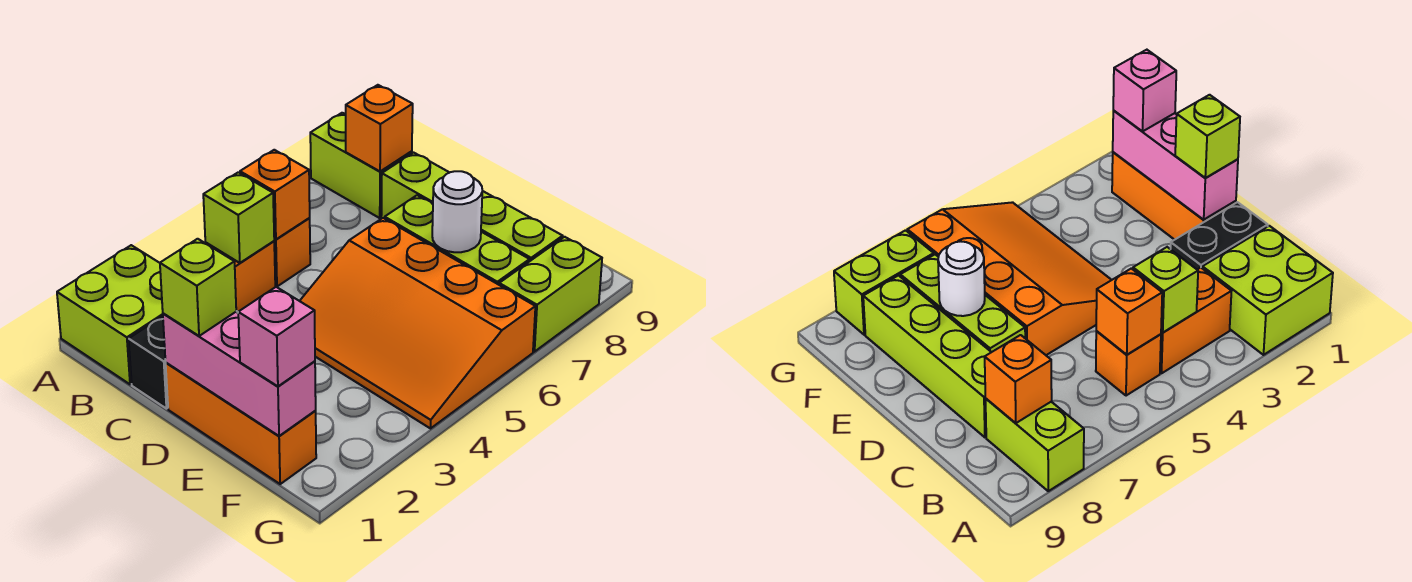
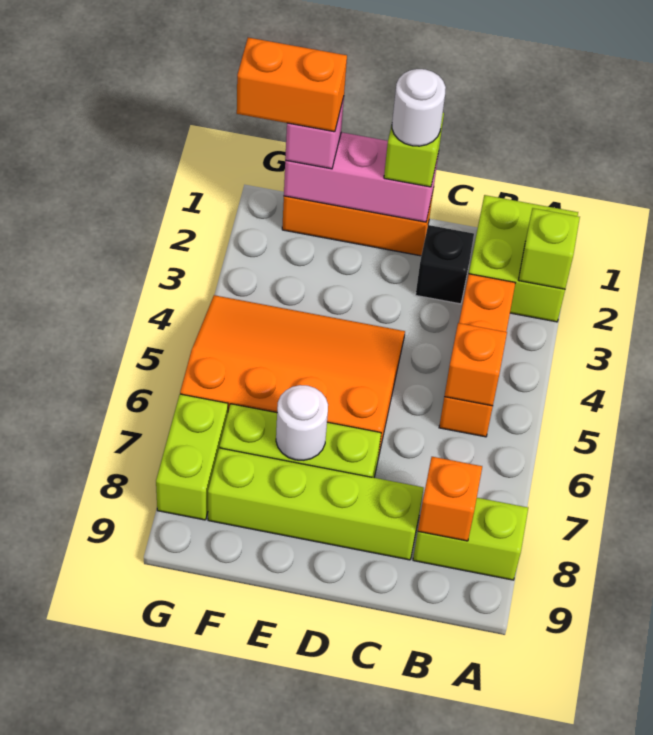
lime brick B4 level 2 -> lime brick A2 level 2
black brick C1:C2 level 1 -> black brick C2 level 1
none -> white round brick D1 level 4
none -> orange brick F1:G1 level 4

